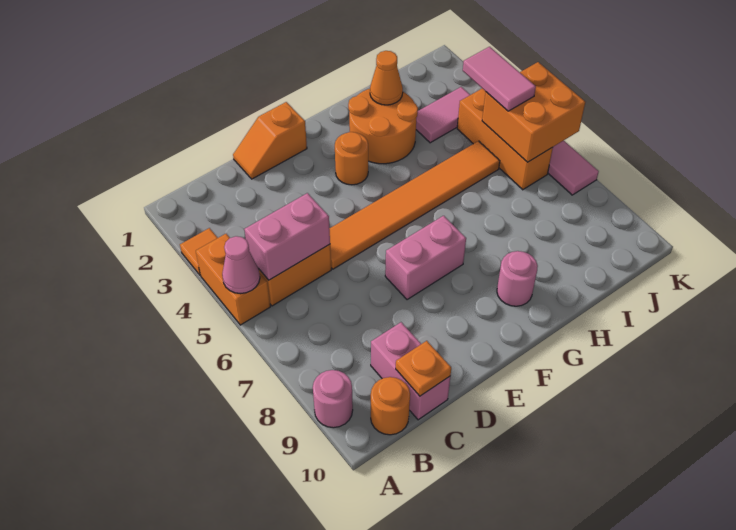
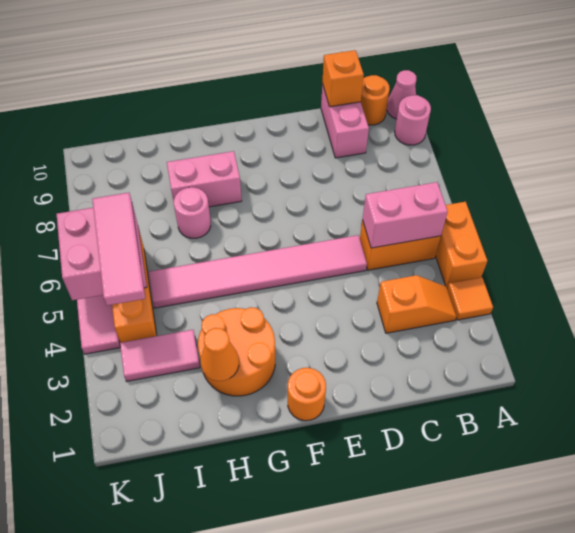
pink cone A5 level 2 -> pink cone A10 level 1
orange plate C10 level 2 -> orange brick C10 level 2
orange slope D1:E1 level 1 top E -> orange slope B3:C3 level 1 top C
orange tile D5:I5 level 1 -> pink tile D5:I5 level 1
pink brick E7:F7 level 1 -> pink brick G8:H8 level 1
orange round brick F3 level 1 -> orange round brick F1 level 1
pink round brick G9 level 1 -> pink round brick H7 level 1
pink tile J4:J5 level 3 -> pink tile J4:J6 level 3
orange brick J5:K6 level 2 -> pink brick J5:K6 level 2

